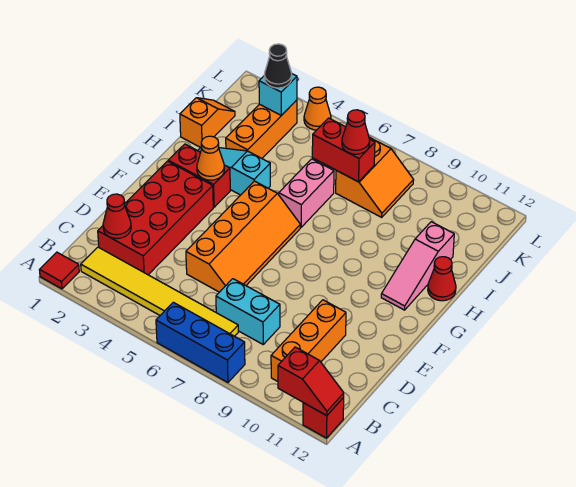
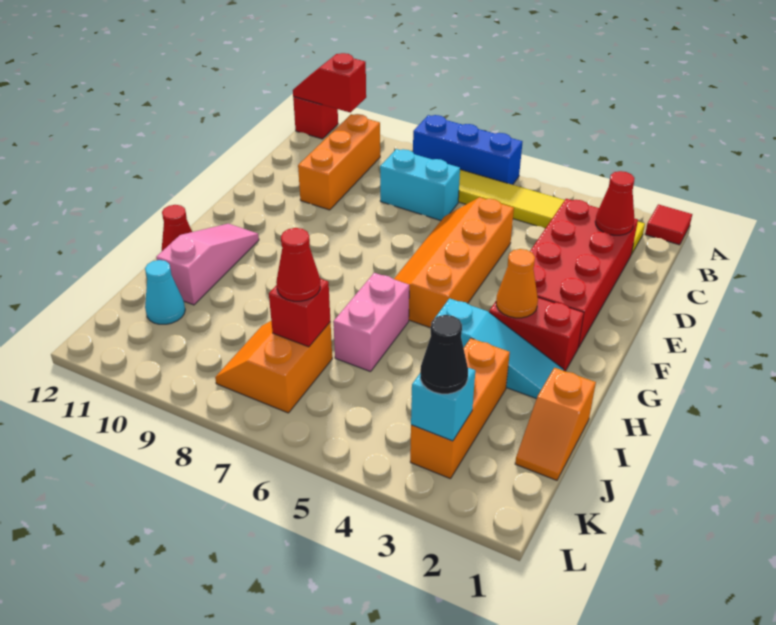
red brick J6:J7 level 2 -> red brick J7 level 2
none -> cyan cone J11 level 1
orange cone L4 level 1 -> none

